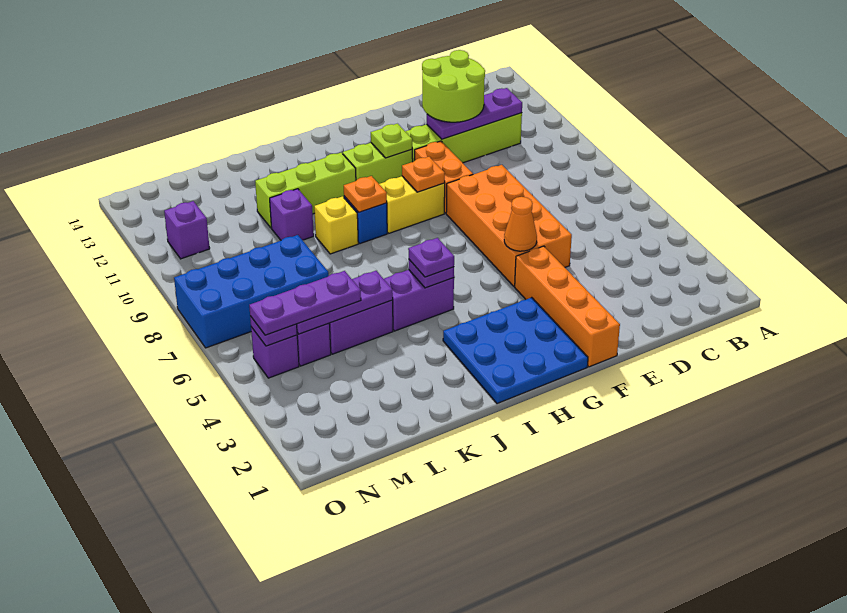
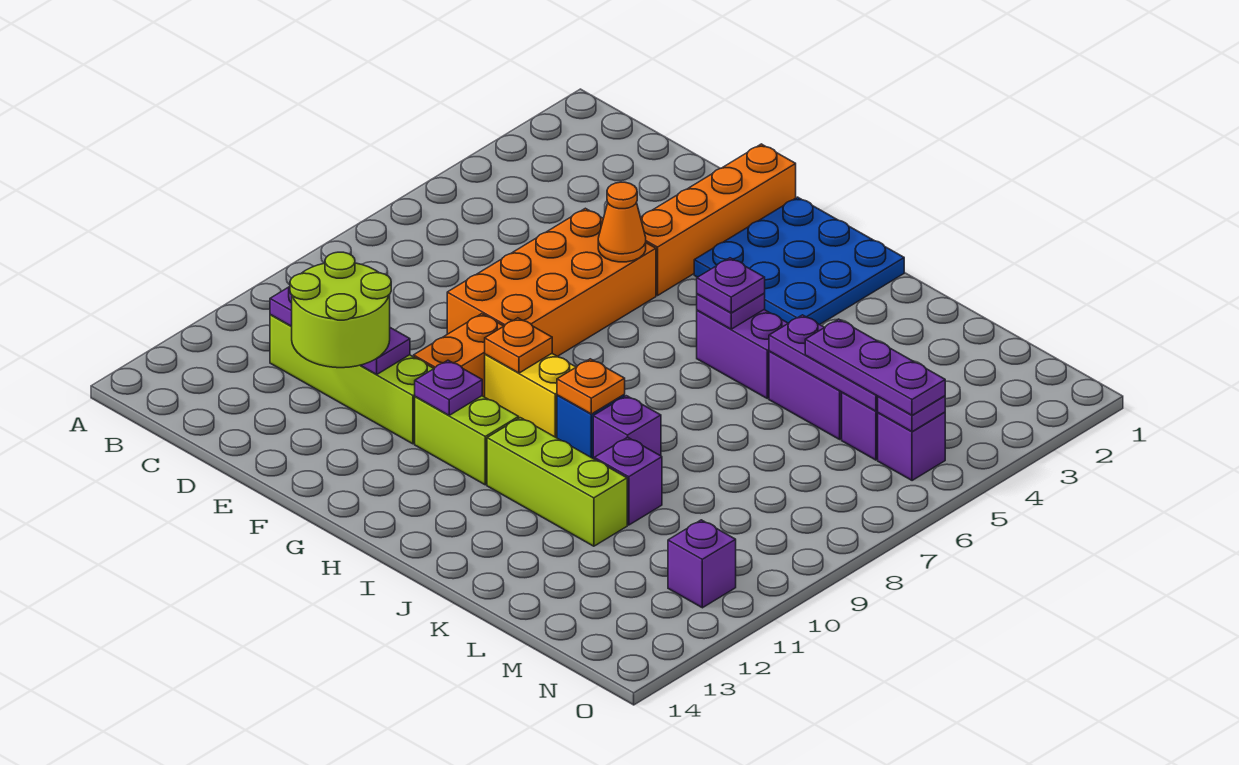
lime plate G11 level 2 -> purple plate G11 level 2
yellow brick J9 level 1 -> purple brick J9 level 1
blue brick L7:O8 level 1 -> none

